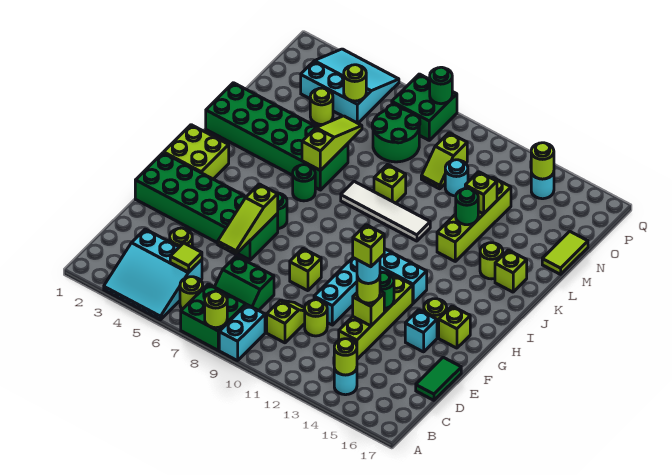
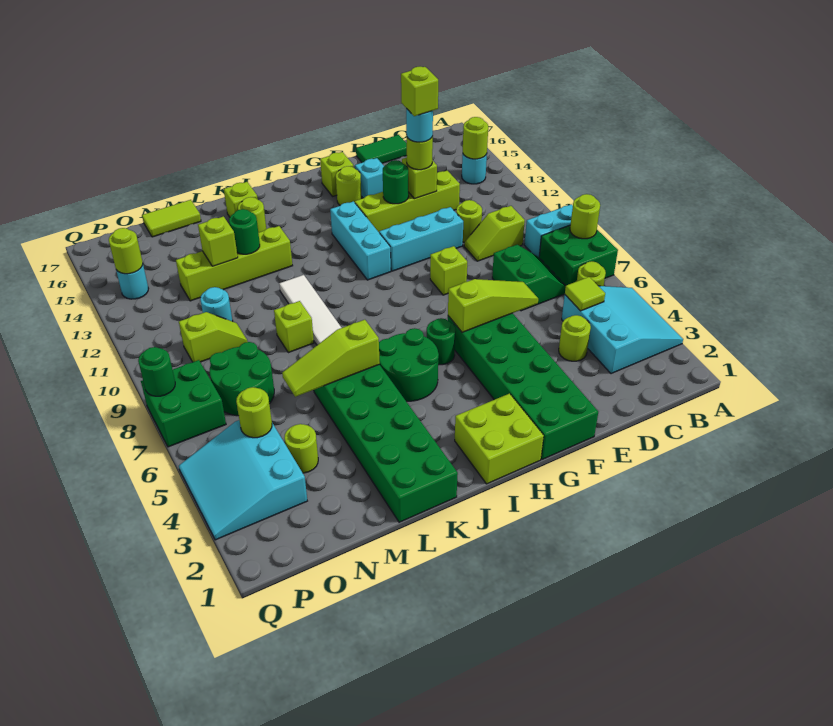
green round brick J6 level 1 -> green round brick I5:J6 level 1

